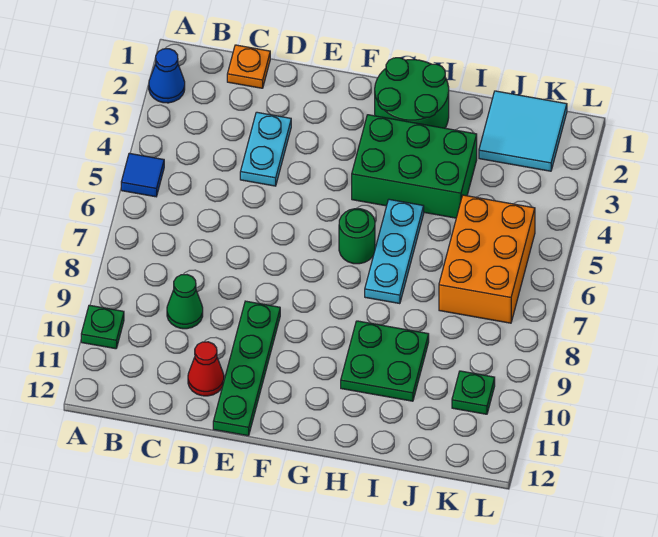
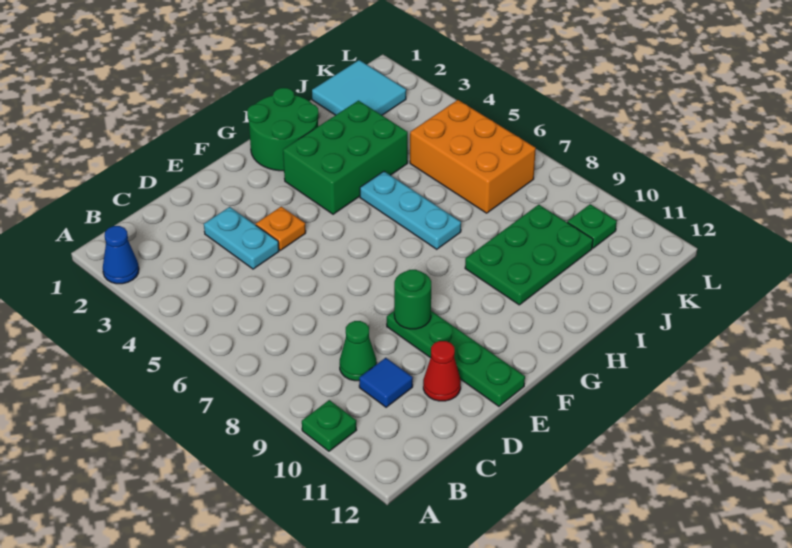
blue tile A5 level 1 -> blue tile C10 level 1
orange plate C1 level 1 -> orange plate E4 level 1
green round brick G6 level 1 -> green round brick E9 level 2
green plate H9:I10 level 1 -> green plate H9:J10 level 1

